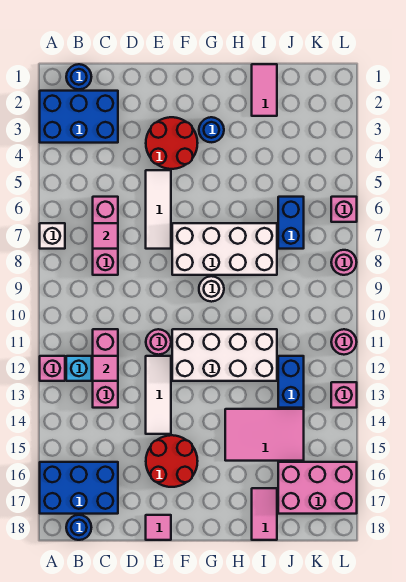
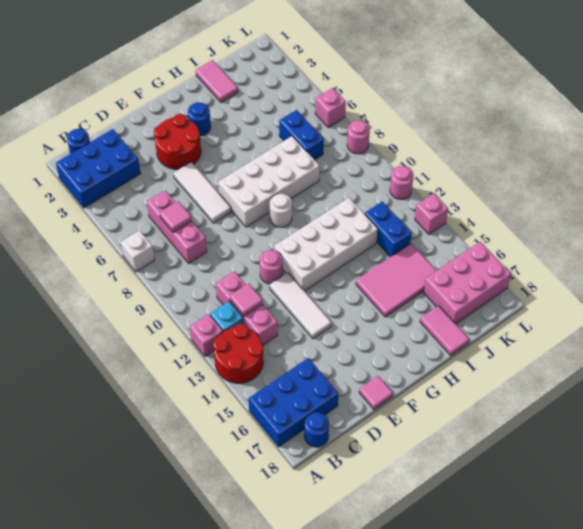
red round brick E15:F16 level 1 -> red round brick A13:B14 level 1

